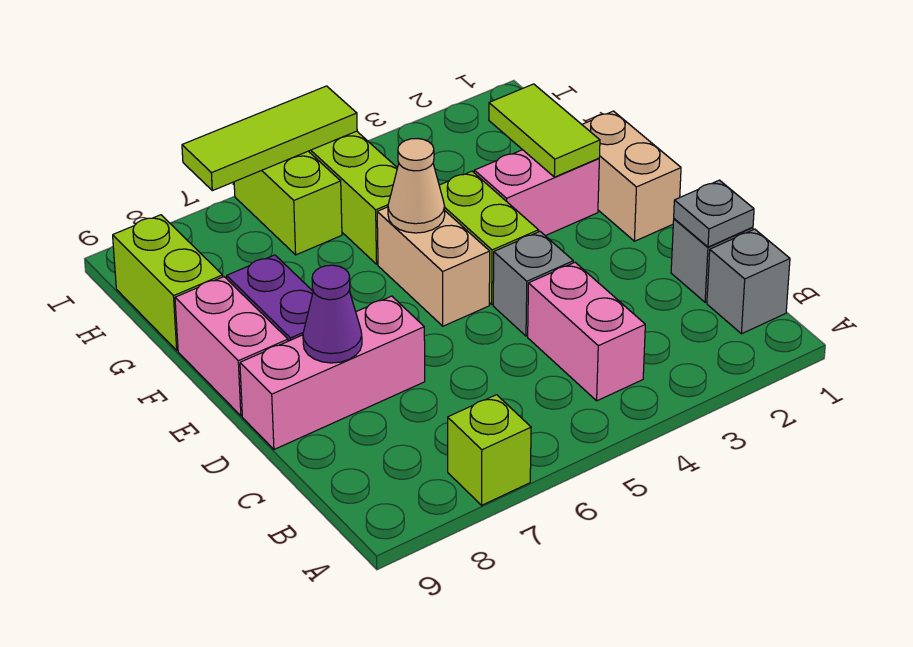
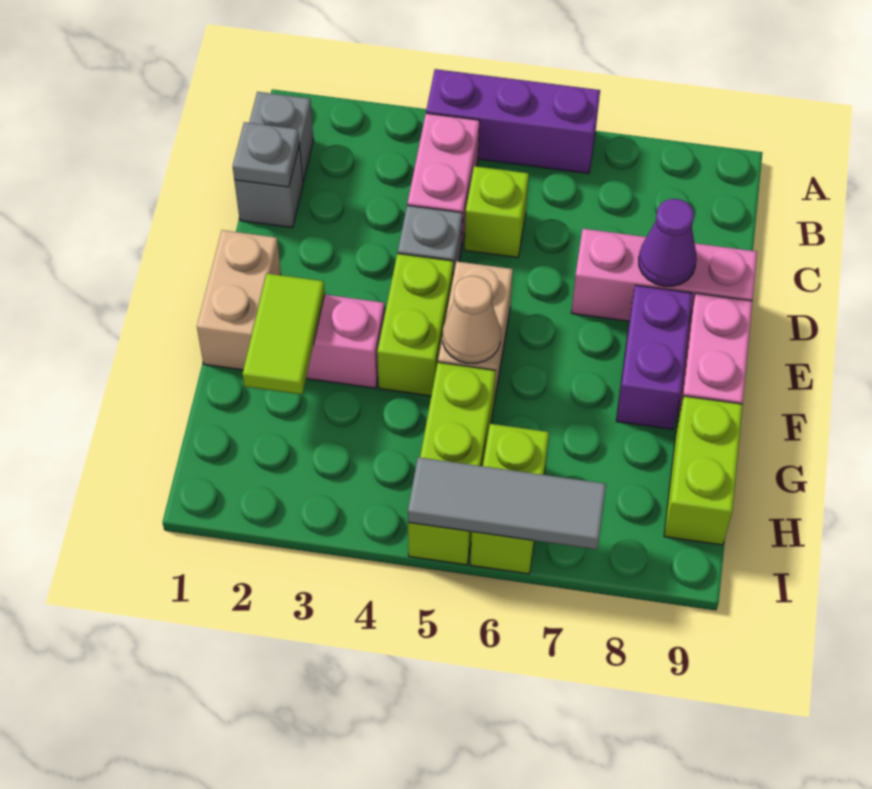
none -> purple brick A4:A6 level 1
lime brick A7 level 1 -> lime brick C5 level 1
lime tile I5:I7 level 2 -> grey tile I5:I7 level 2

